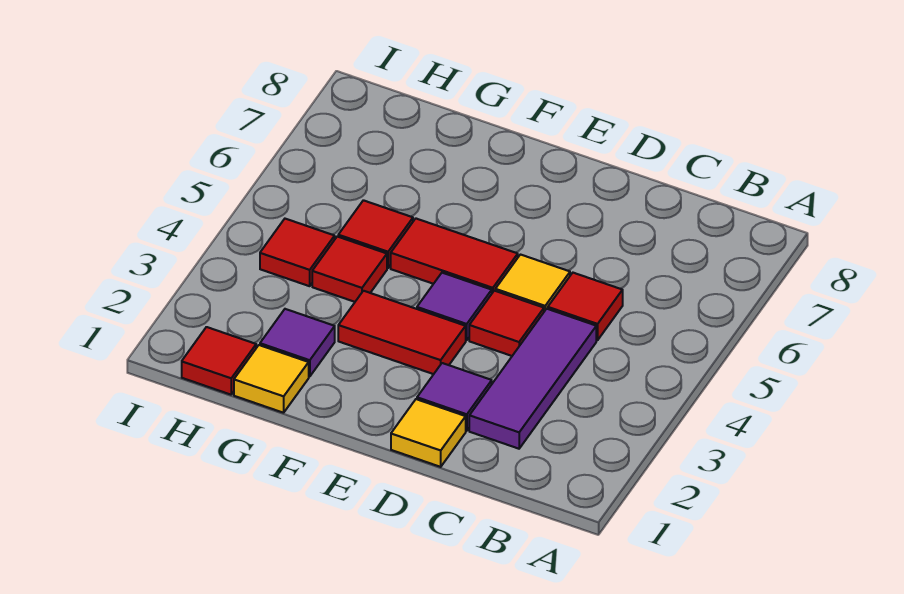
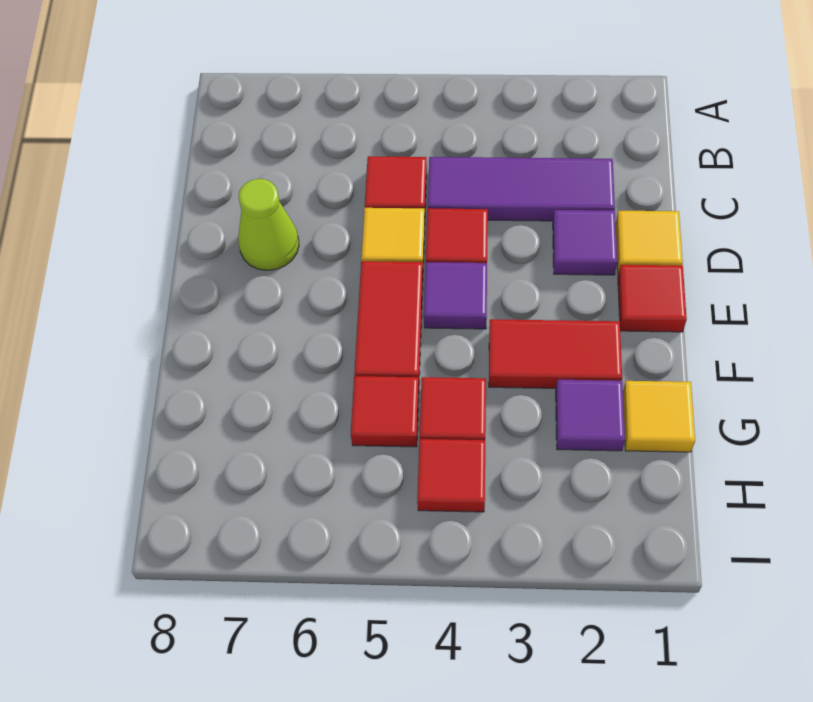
none -> lime cone D7 level 1
red tile E3:F3 level 1 -> red tile F2:F3 level 1
red tile H1 level 1 -> red tile E1 level 1

